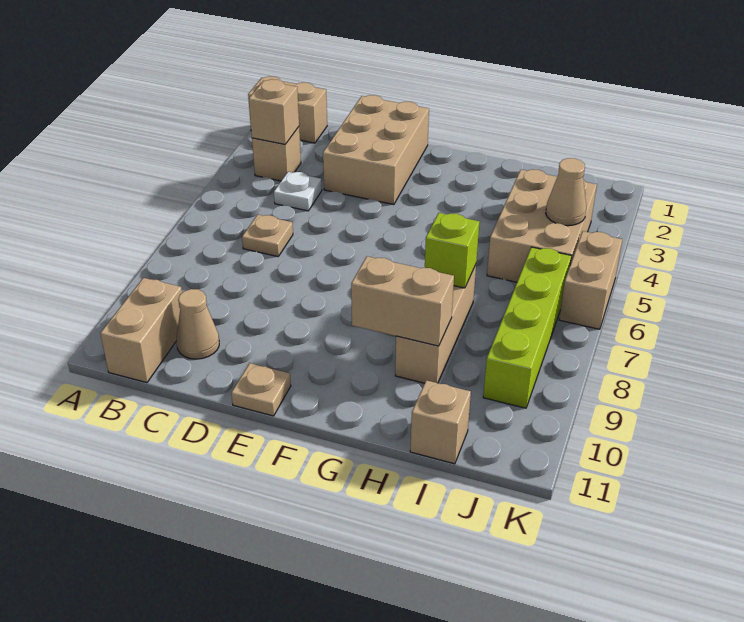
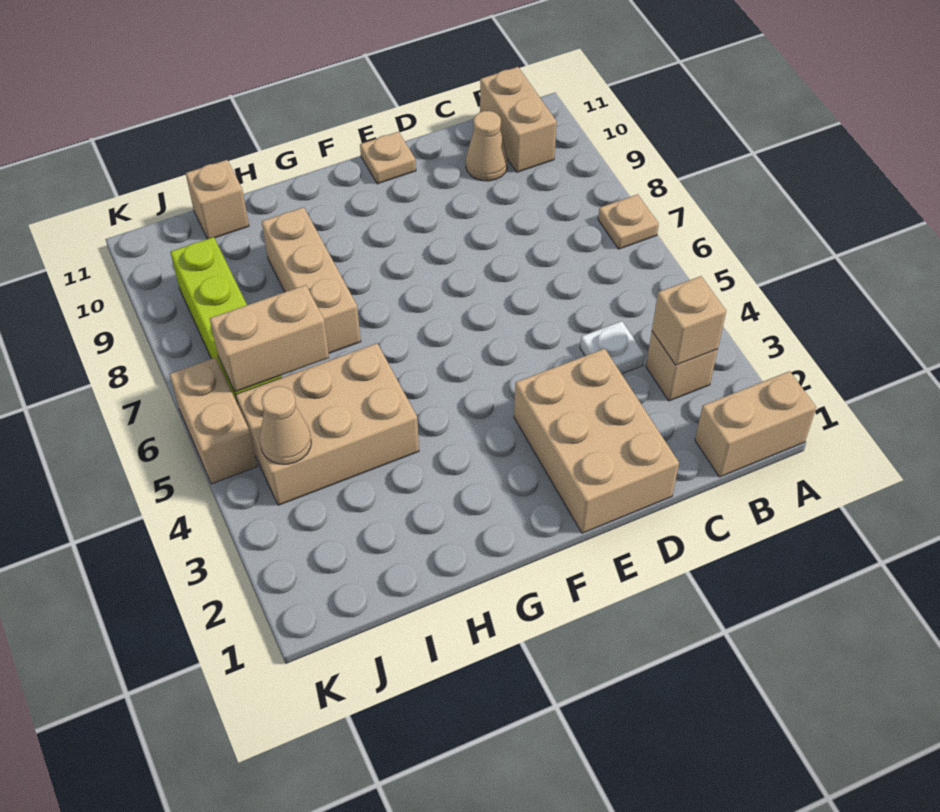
tan plate C6 level 1 -> tan plate A7 level 1
tan brick G9:H9 level 2 -> tan brick I6:J6 level 2
lime brick H7 level 2 -> none
tan brick I3:J5 level 1 -> tan brick H4:J5 level 1

